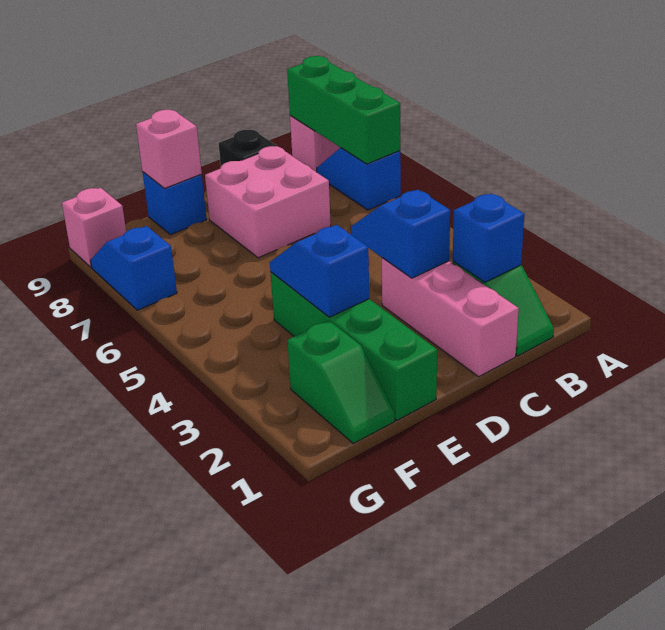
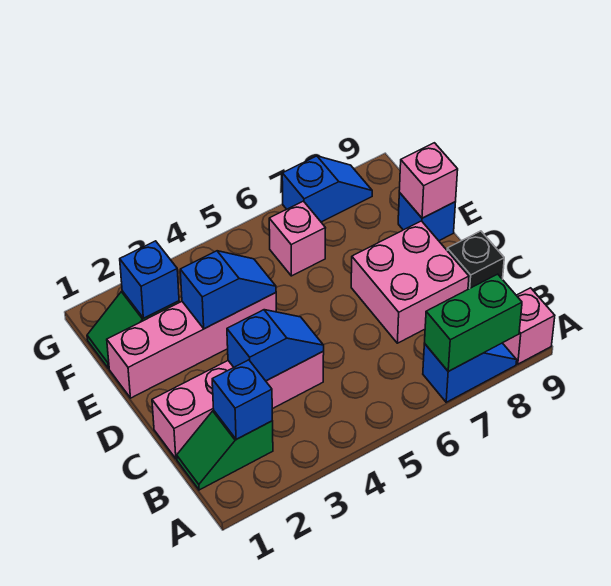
green brick A7:A9 level 2 -> green brick A7:A8 level 2
pink brick C1:C3 level 1 -> pink brick C1:C4 level 1
green brick E1:E4 level 1 -> pink brick E1:E4 level 1
none -> blue brick F2 level 2
pink brick G9 level 1 -> pink brick F6 level 1

